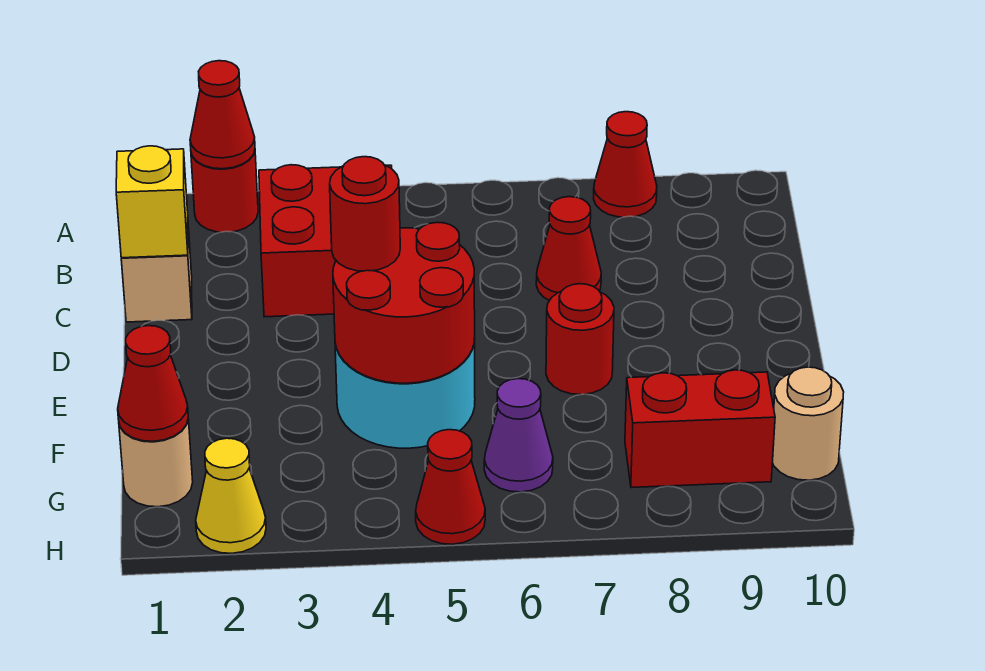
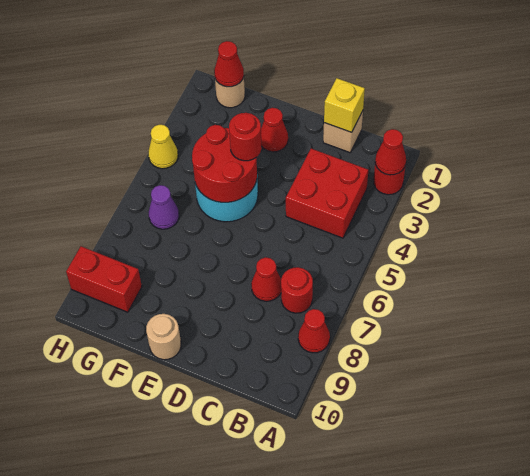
red round brick E7 level 1 -> red round brick B7 level 1
red brick G8:G9 level 1 -> red brick G9:H9 level 1
tan round brick G10 level 1 -> tan round brick E10 level 1
yellow cone H2 level 1 -> yellow cone H4 level 1
red cone H5 level 1 -> red cone E2 level 1

